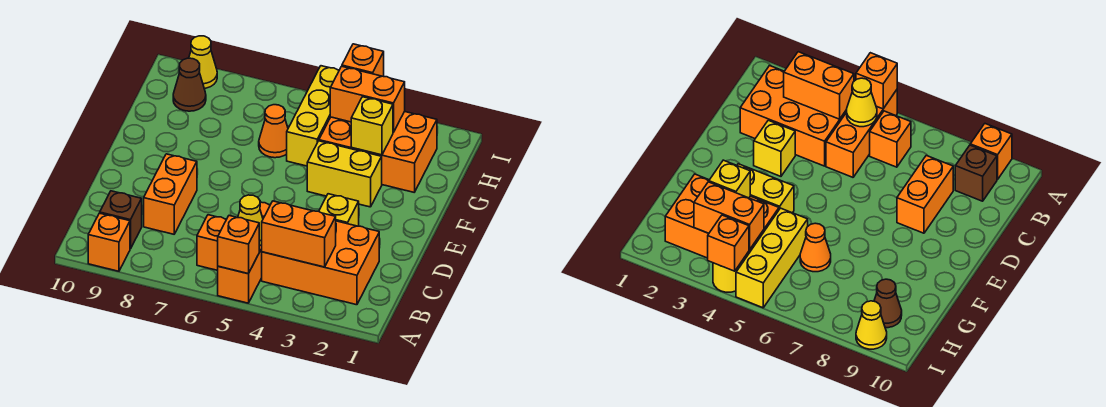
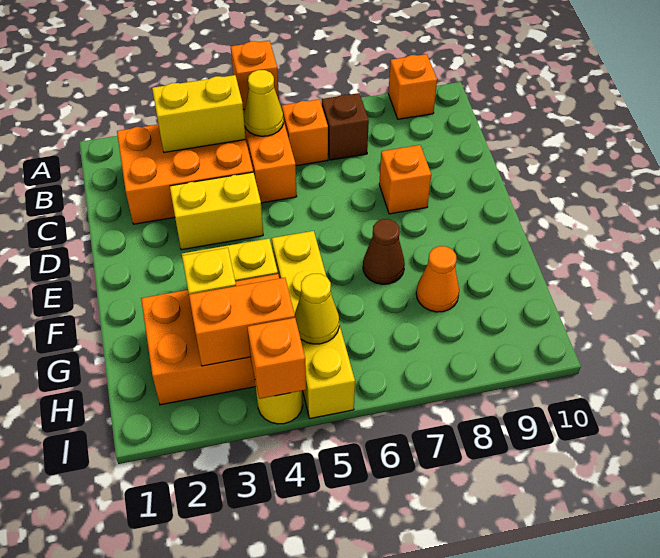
orange brick B3:B4 level 2 -> yellow brick B3:B4 level 2
brown brick B9 level 1 -> brown brick B7 level 1
orange brick C8:D8 level 1 -> orange brick D8 level 1
yellow brick D3 level 1 -> yellow brick D3:D4 level 1
yellow brick G5:I5 level 1 -> yellow brick F5:I5 level 1
orange cone G6 level 1 -> orange cone G8 level 1
brown cone H9 level 1 -> brown cone F7 level 1
yellow cone I9 level 1 -> yellow cone H5 level 2

